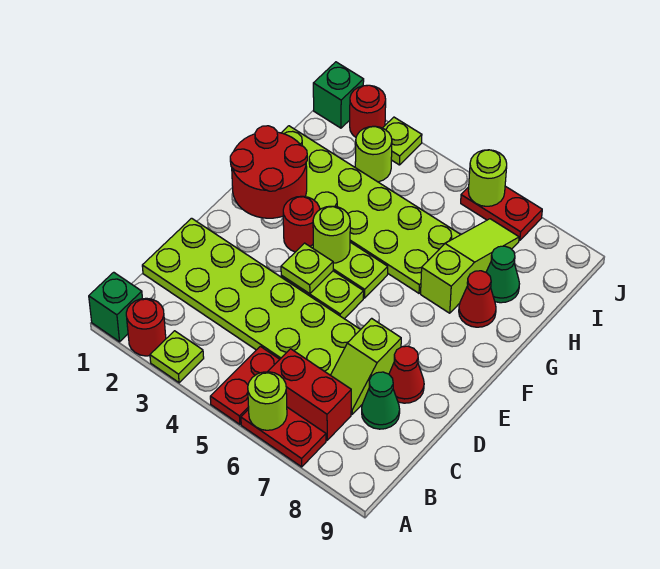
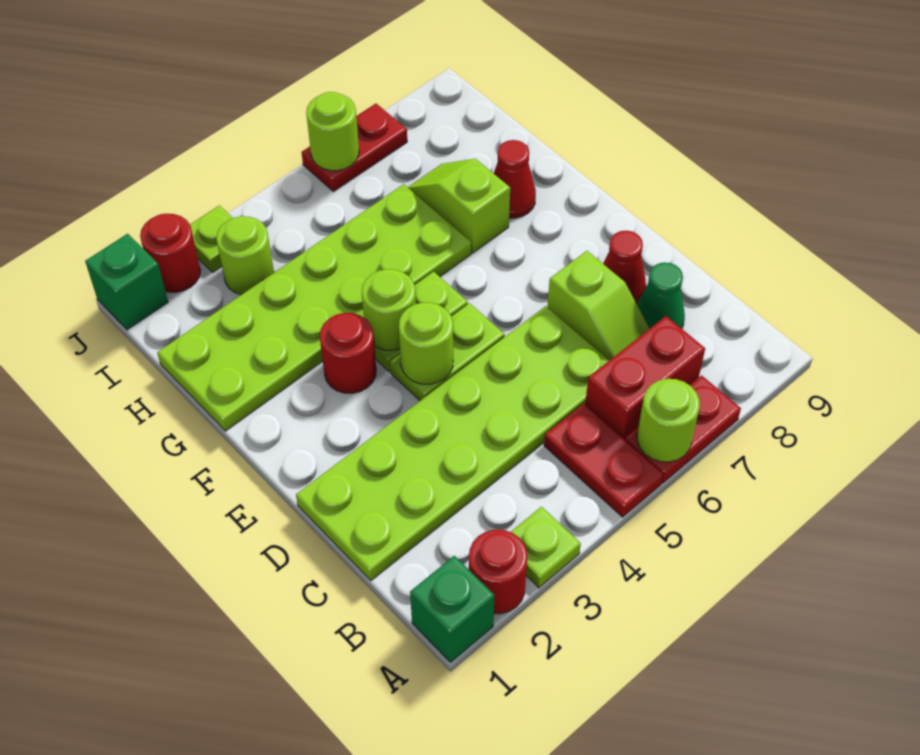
lime plate E4 level 2 -> lime round brick E4 level 2
red round brick F1:G2 level 2 -> none
lime slope G7:I7 level 1 top G -> lime slope G7:H7 level 1 top G
green cone H8 level 1 -> none

